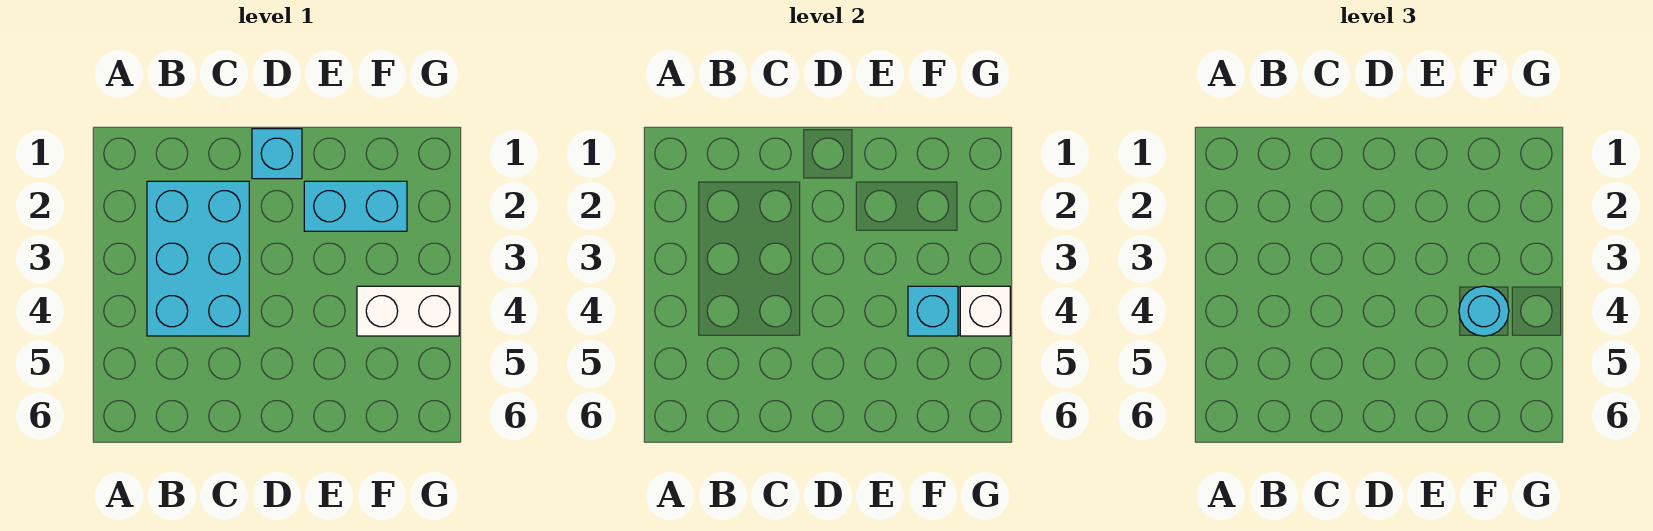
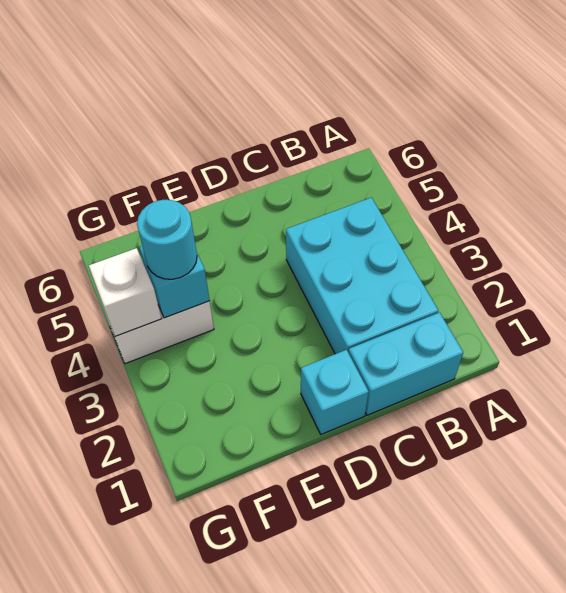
cyan brick E2:F2 level 1 -> cyan brick B1:C1 level 1

